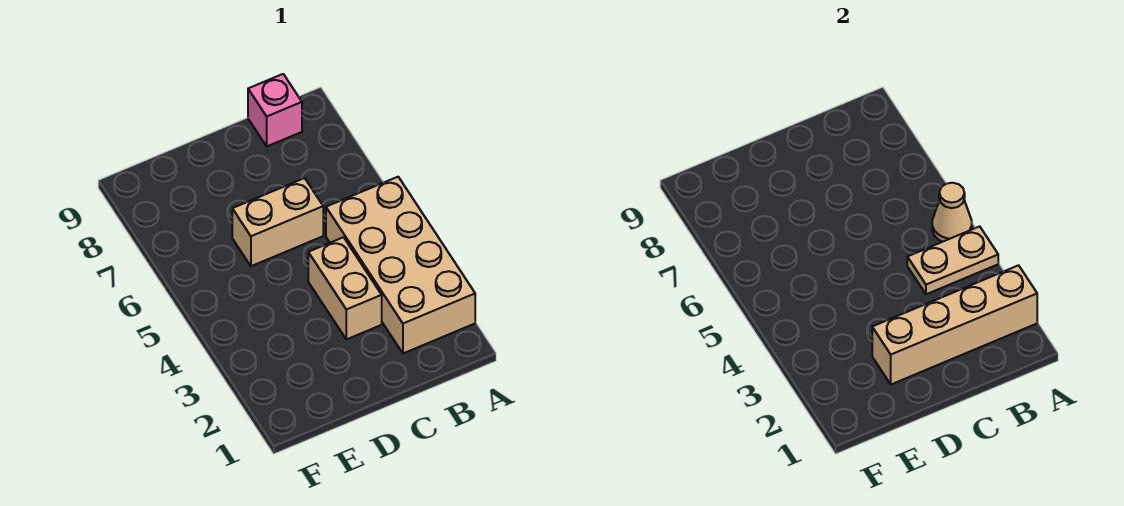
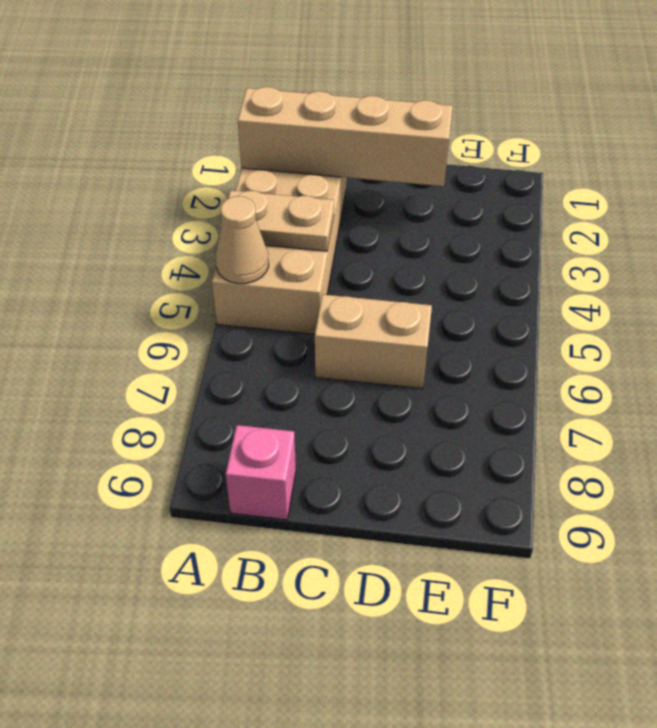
tan brick C3:C4 level 1 -> none

